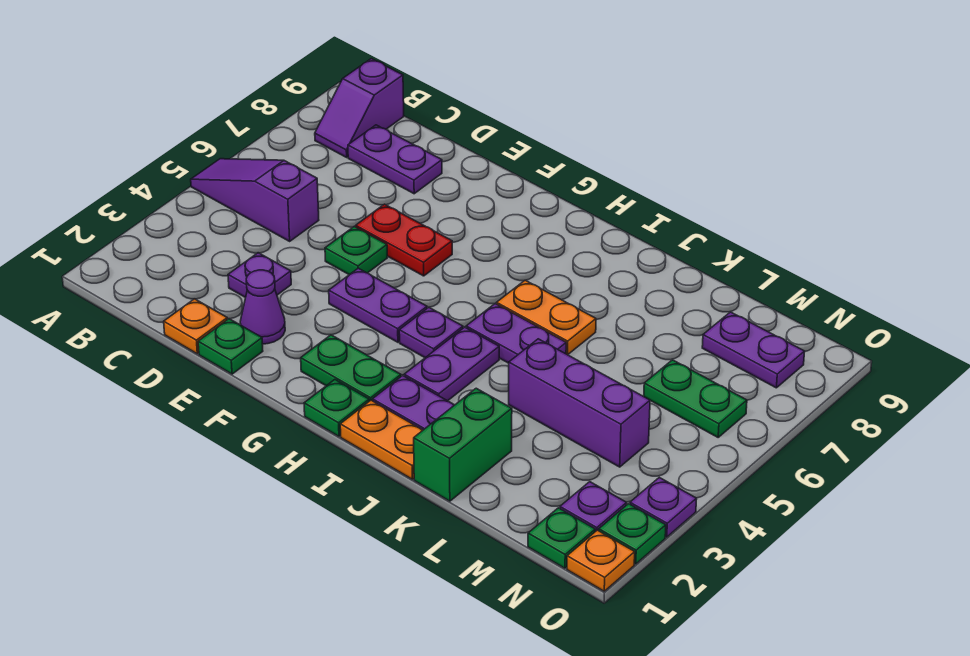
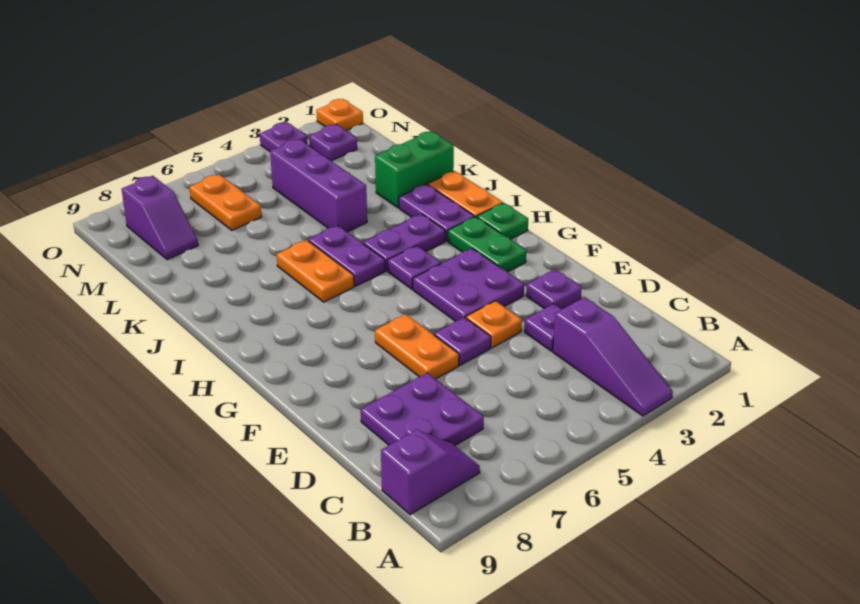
purple slope A5:C5 level 1 top C -> purple slope A3:C3 level 1 top C
purple plate C8:D8 level 1 -> purple plate C7:D8 level 1
orange plate D1 level 1 -> orange plate E4 level 1
green plate E1 level 1 -> none
purple cone E2 level 1 -> purple plate E2 level 1
green plate E5 level 1 -> purple plate E5 level 1
red plate E6:F6 level 1 -> orange plate E6:F6 level 1
purple plate F4:G4 level 1 -> purple plate F3:G4 level 1
green plate M6:N6 level 1 -> orange plate M6:N6 level 1
purple plate M8:N8 level 1 -> purple slope M8:N8 level 1 top N
green plate N1 level 1 -> none
green plate O2 level 1 -> none

